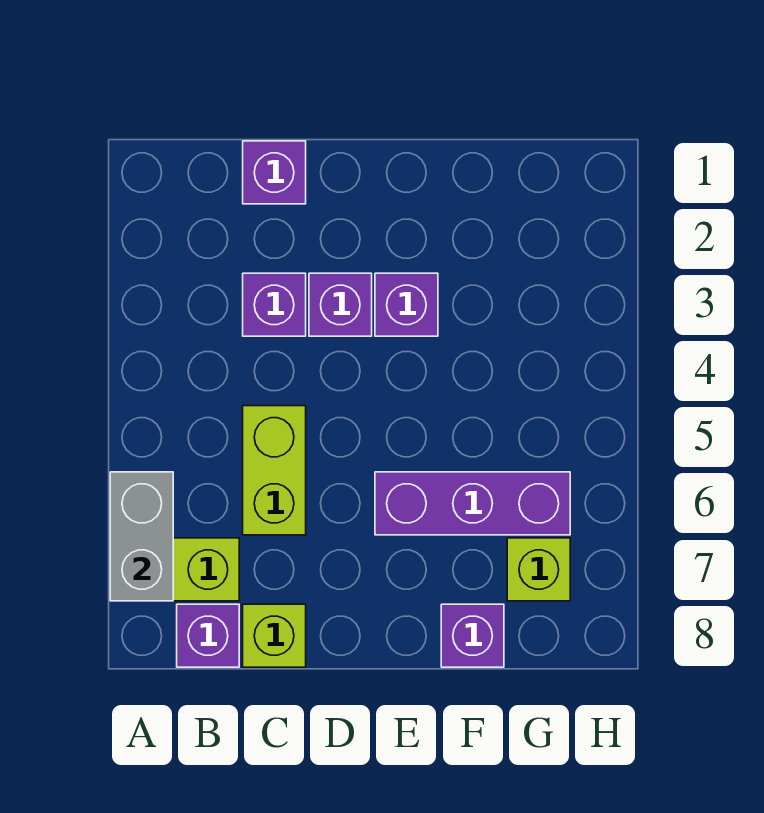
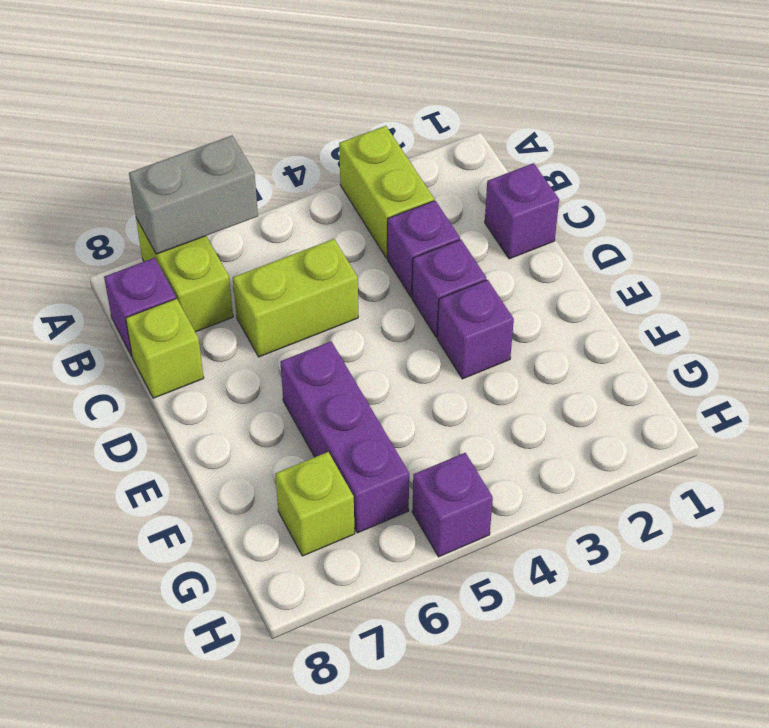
none -> lime brick A3:B3 level 1
purple brick F8 level 1 -> purple brick H5 level 1

